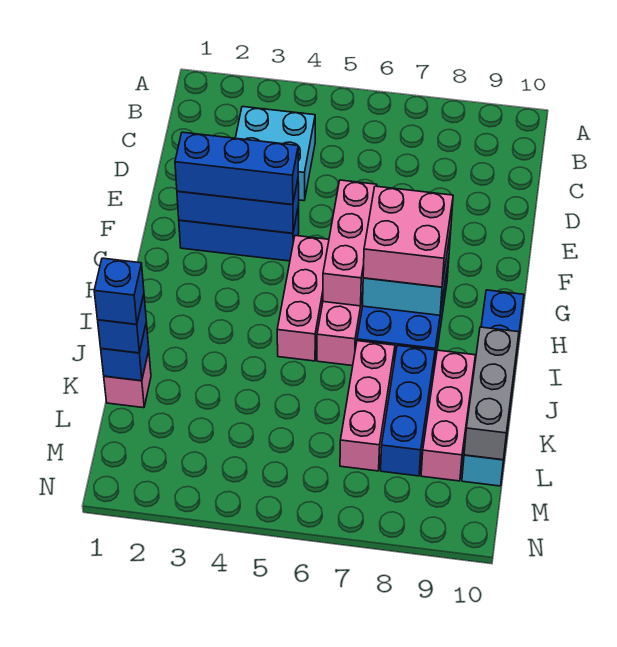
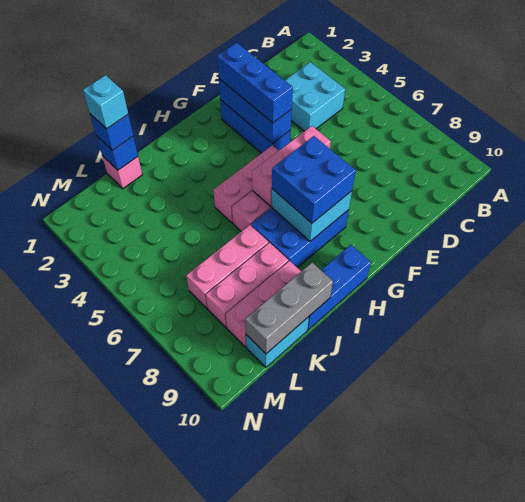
pink brick G7:H8 level 3 -> blue brick G7:H8 level 3
blue brick J8:L8 level 1 -> pink brick J8:L8 level 1
blue brick K1 level 4 -> cyan brick K1 level 4

